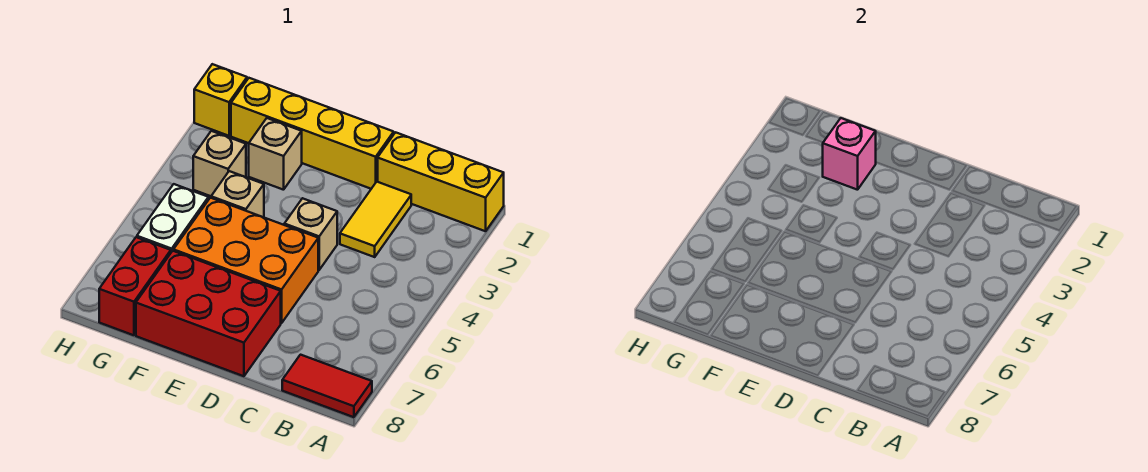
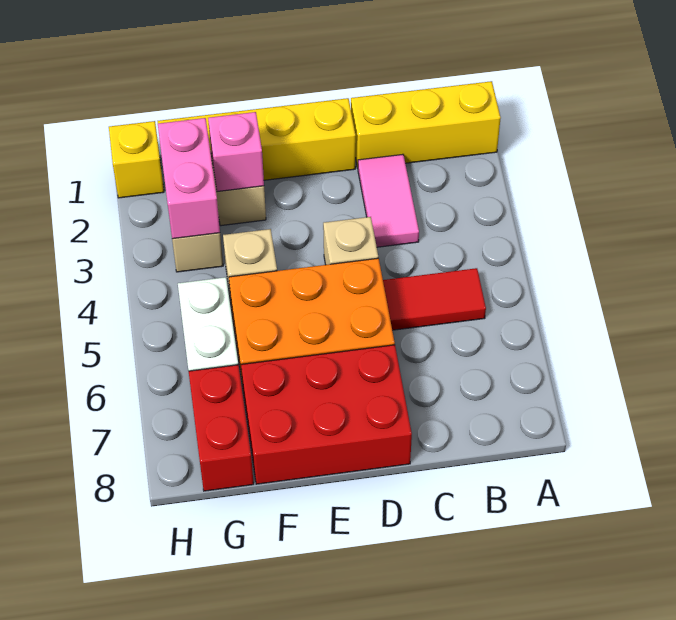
red tile A8:B8 level 1 -> red tile B5:C5 level 1
yellow tile C2:C3 level 1 -> pink tile C2:C3 level 1
none -> pink brick G2:G3 level 2

